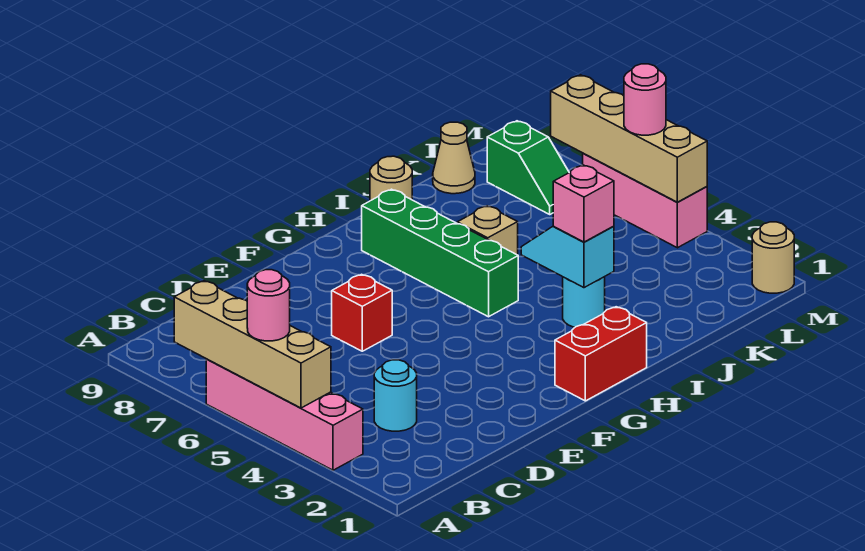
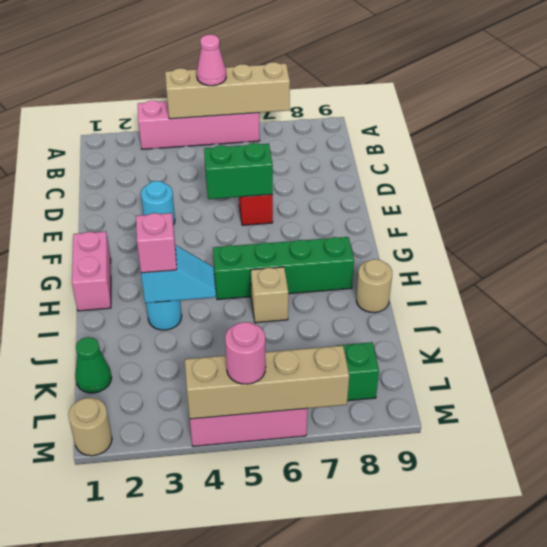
pink round brick A5 level 3 -> pink cone A5 level 3
cyan round brick C3 level 1 -> cyan round brick E3 level 1
none -> green brick E5:E6 level 2
red brick G1:H1 level 1 -> pink brick G1:H1 level 1
none -> green cone K1 level 1
tan cone K9 level 1 -> none

